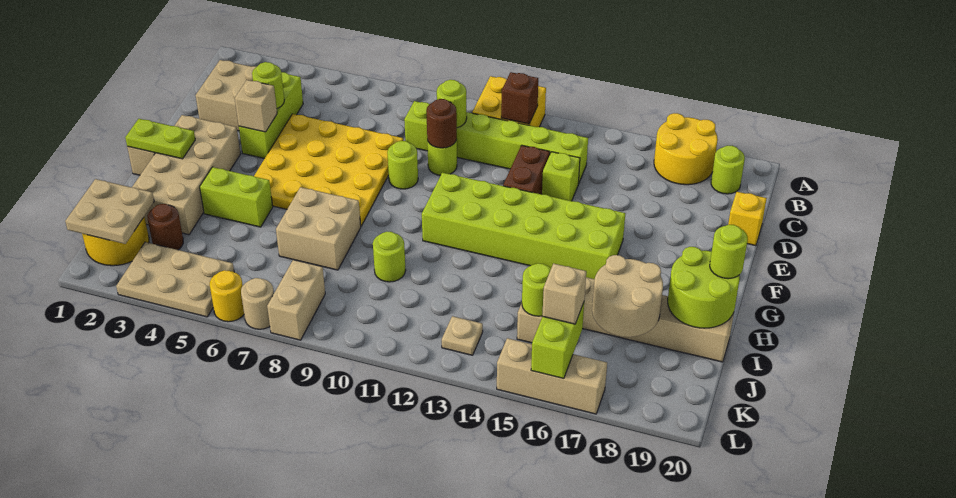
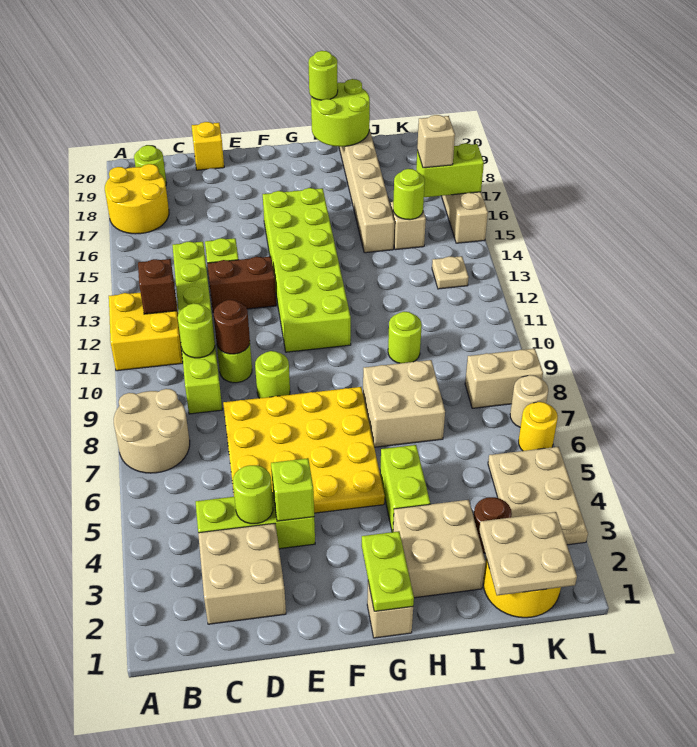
tan brick E4 level 2 -> lime brick E4 level 2
tan brick F2:I3 level 1 -> tan brick H2:I3 level 1
tan round brick I17:J18 level 2 -> tan round brick A7:B8 level 1

